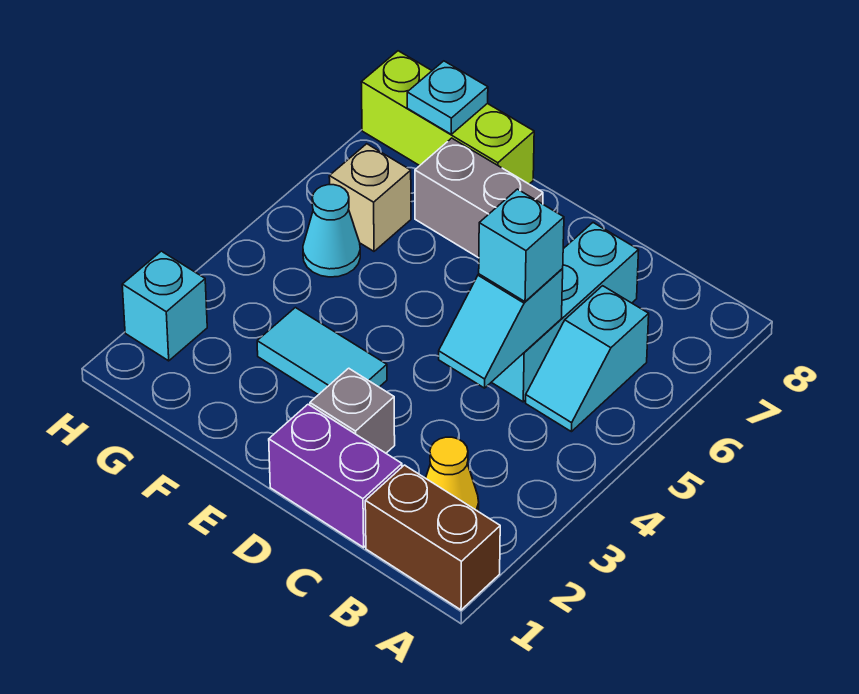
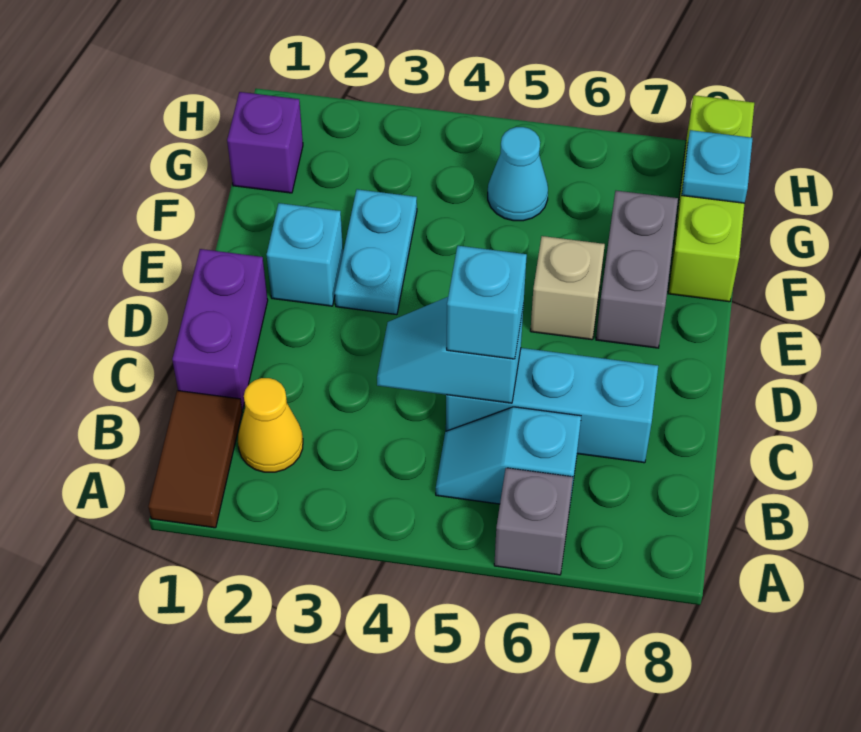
brown brick A1:B1 level 1 -> brown tile A1:B1 level 1
grey brick D2 level 1 -> grey brick A6 level 1
cyan tile E3:F3 level 1 -> cyan plate E3:F3 level 1
none -> purple brick G1 level 1
tan brick G6 level 1 -> tan brick E6 level 1
cyan brick H2 level 1 -> cyan brick E2 level 1

